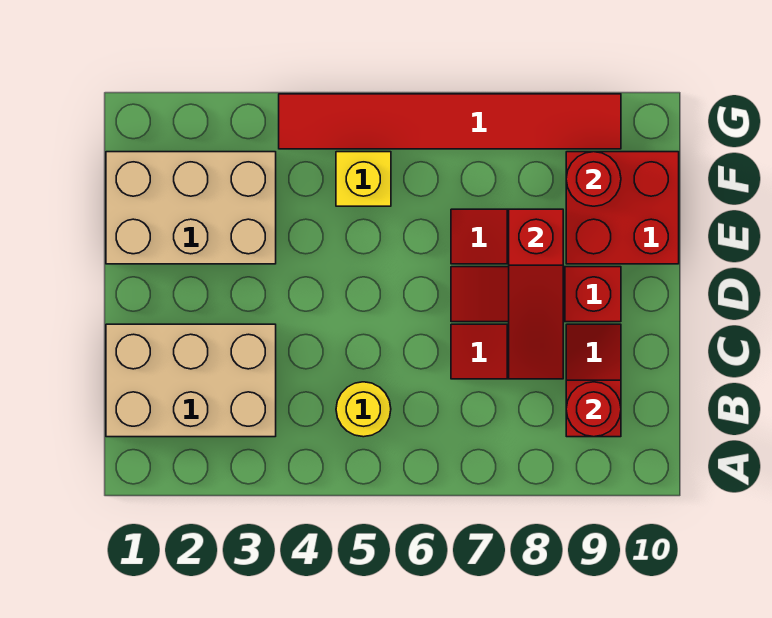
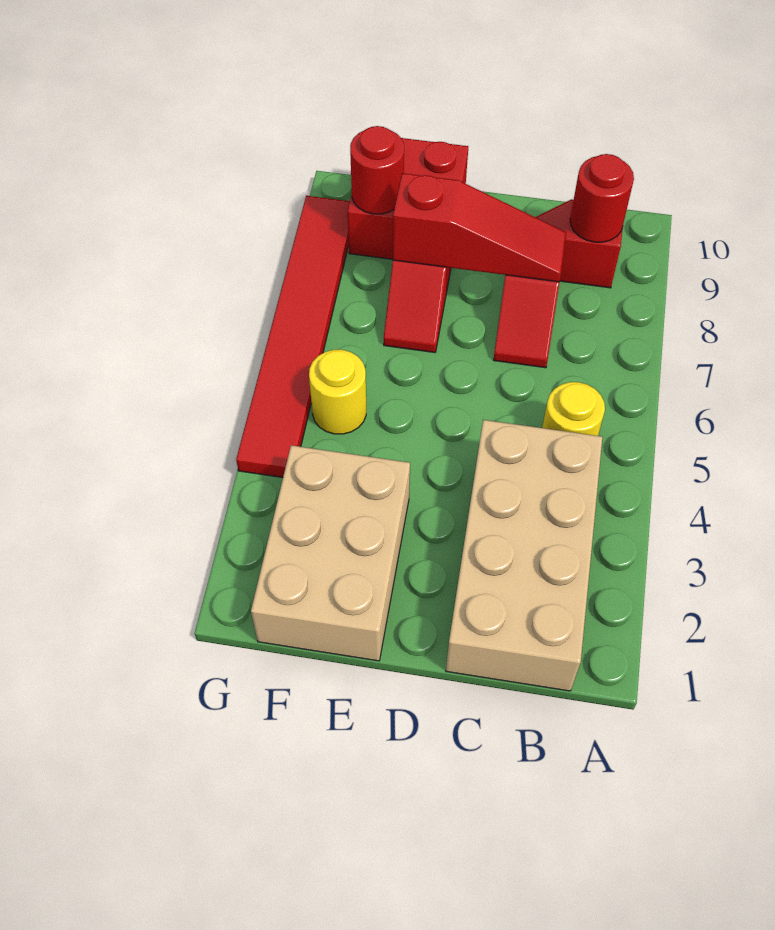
tan brick B1:C3 level 1 -> tan brick B1:C4 level 1
red slope D7:D9 level 1 top 9 -> none
yellow brick F5 level 1 -> yellow round brick F5 level 1

